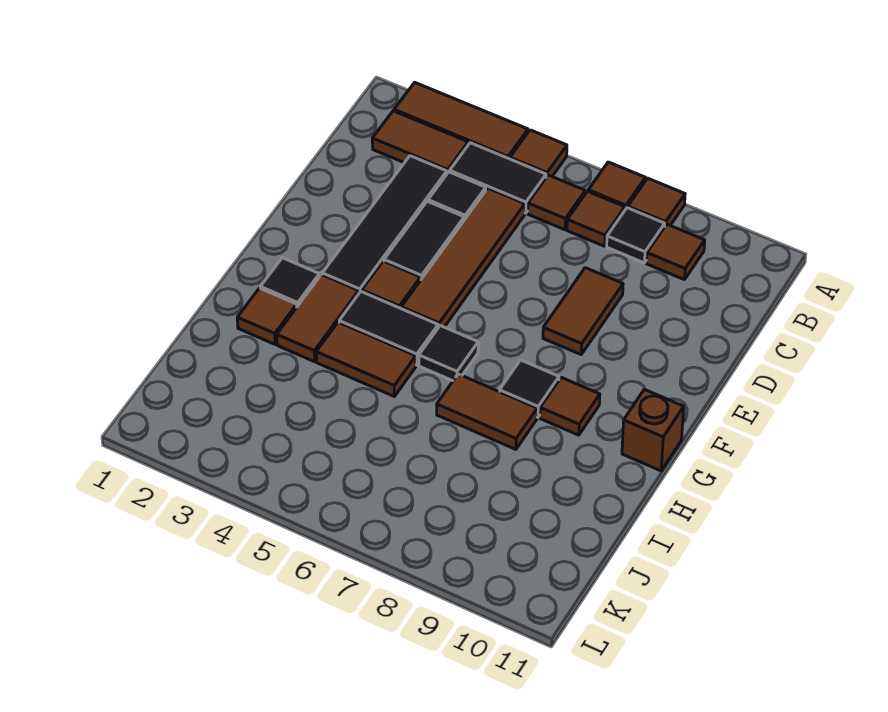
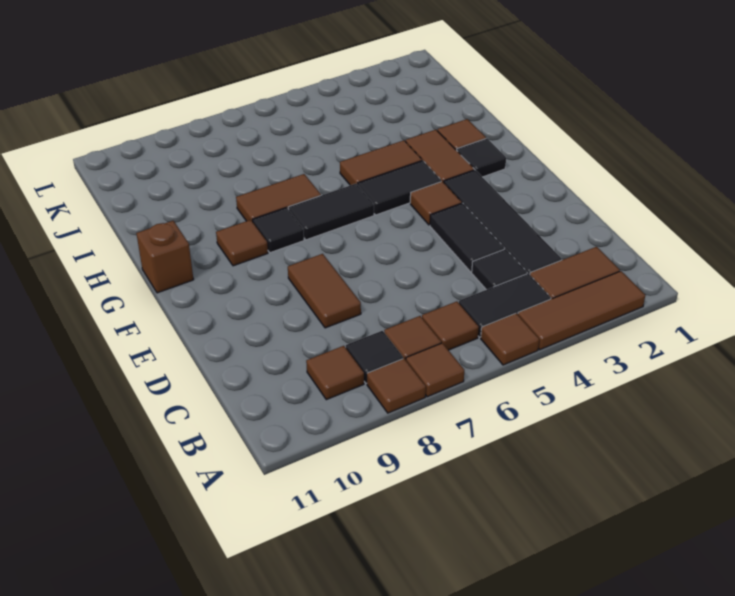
brown tile C5:F5 level 1 -> none
black tile G6 level 1 -> black tile G6:G7 level 1

